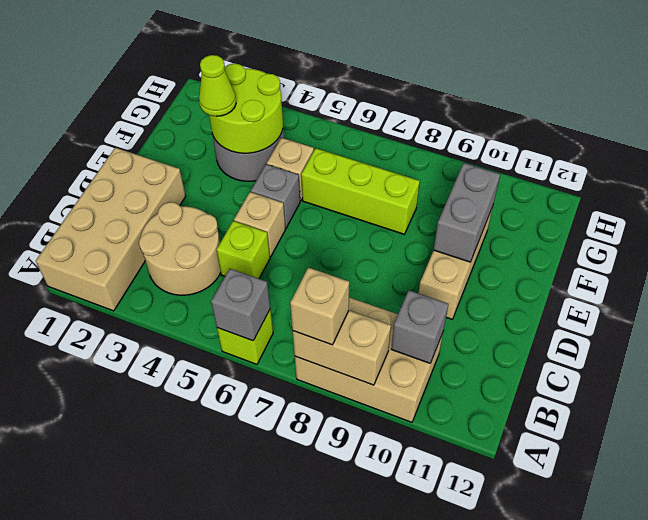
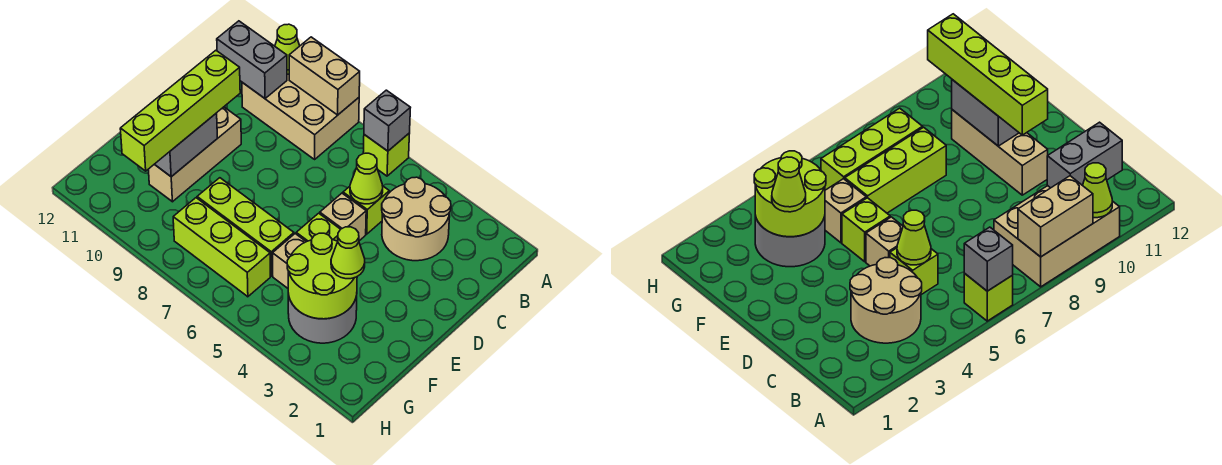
tan brick A1:D2 level 1 -> none
tan brick A8 level 3 -> none
none -> lime cone A10 level 2
grey brick B10 level 2 -> grey brick B10:B11 level 2
none -> lime cone C5 level 2
none -> lime brick D10:G10 level 3
grey brick E5 level 1 -> lime brick E5 level 1
none -> lime brick G6:G8 level 1

